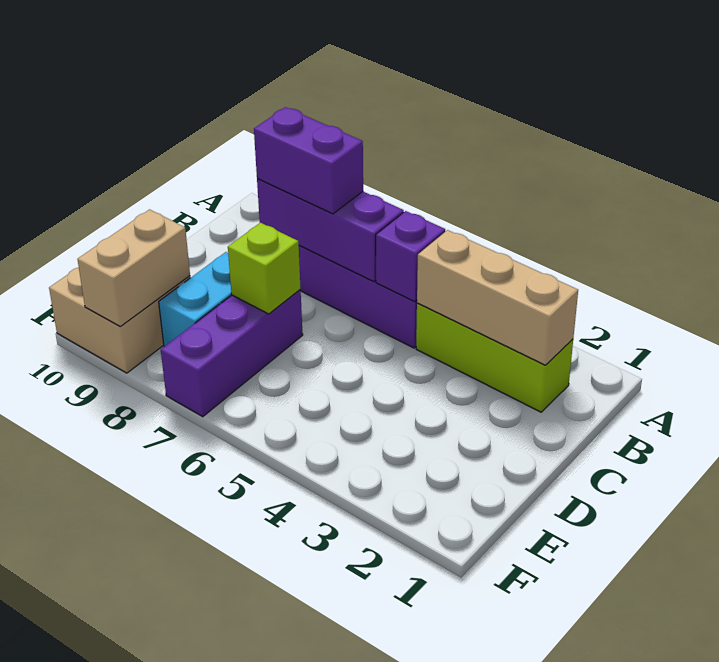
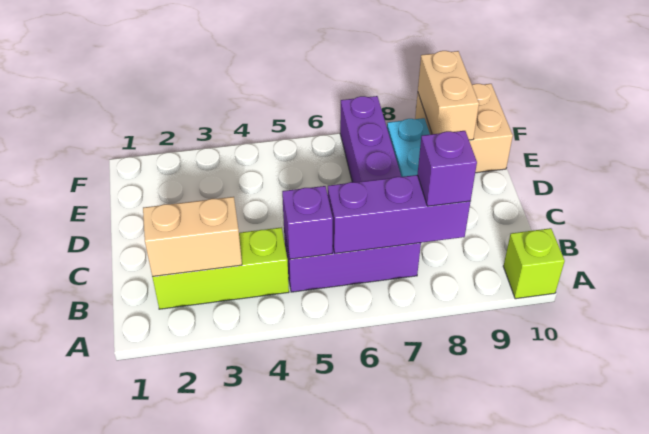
tan brick B2:B4 level 2 -> tan brick B2:B3 level 2
purple brick B7:B8 level 3 -> purple brick B8 level 3
lime brick D7 level 2 -> lime brick A10 level 1

